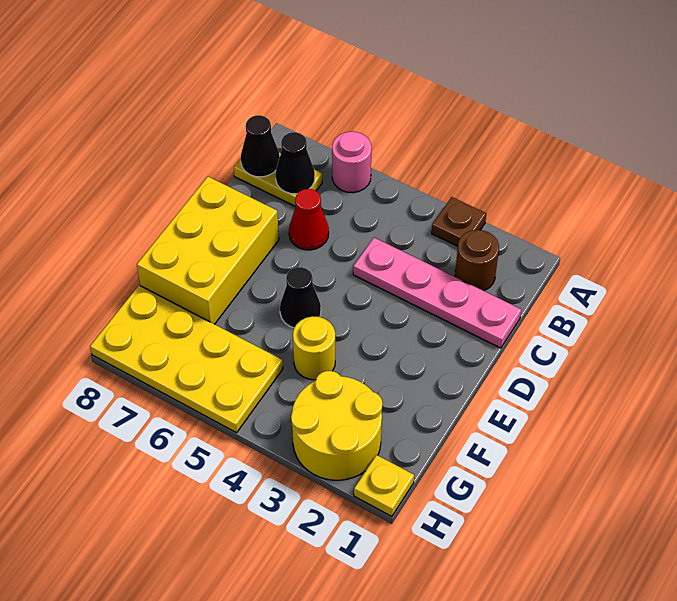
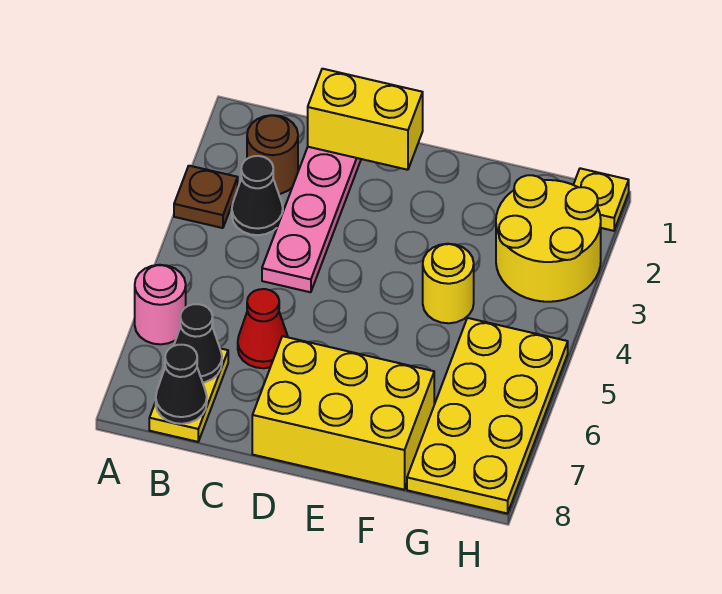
none -> yellow brick C1:D1 level 2
black cone E5 level 1 -> black cone B3 level 1

